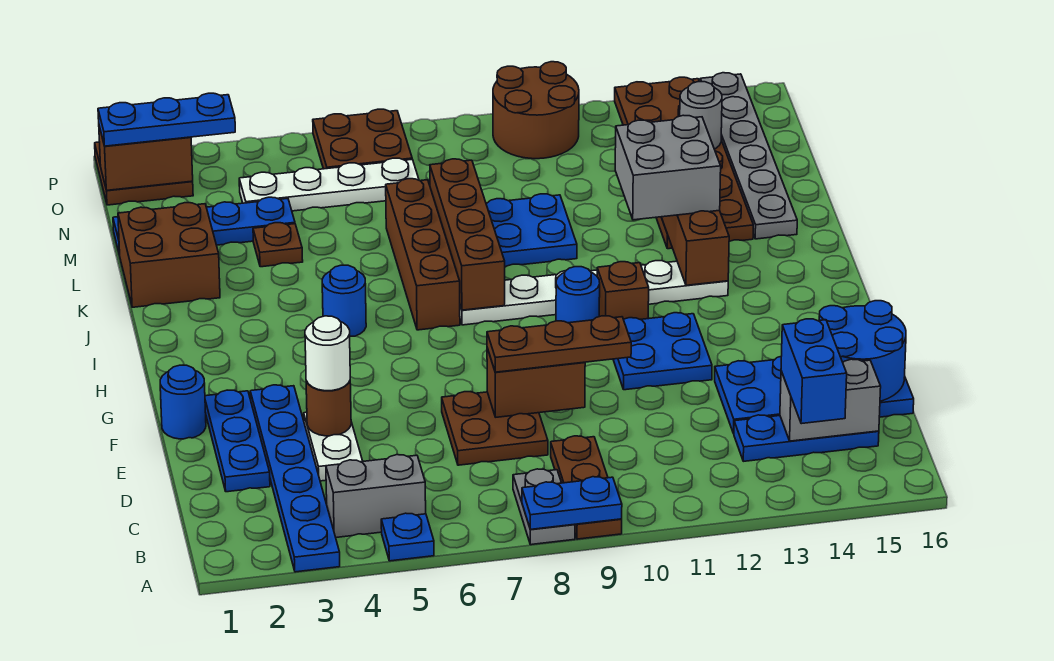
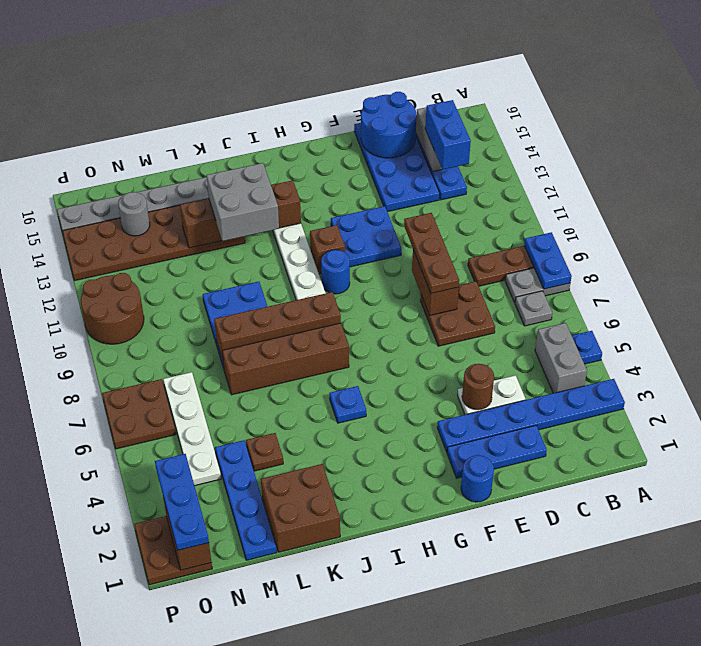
none -> grey plate B7 level 1
blue brick B14:C14 level 3 -> blue brick C13:C14 level 3
white round brick E4 level 3 -> none
blue round brick I5 level 1 -> blue plate I5 level 1

